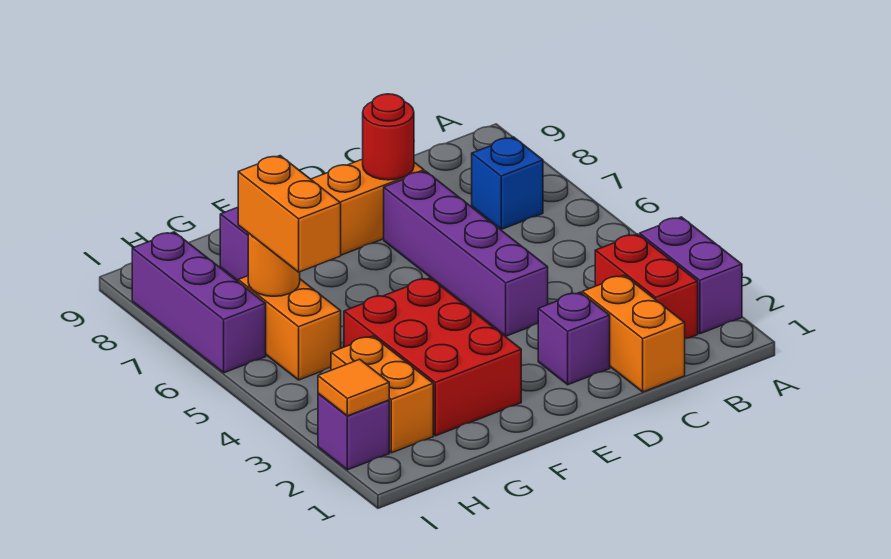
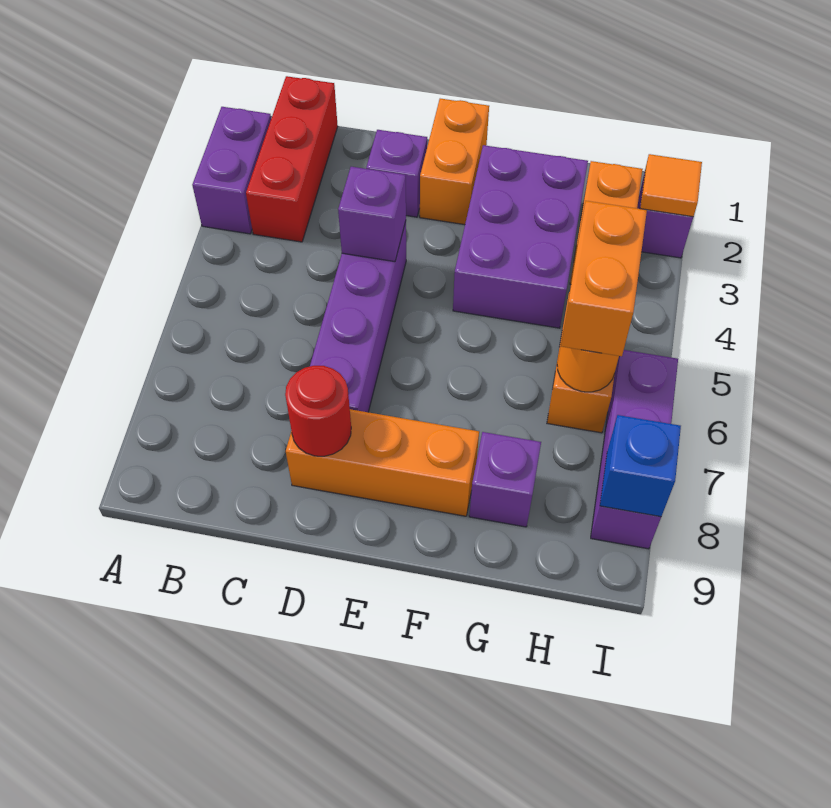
red brick B2:B3 level 1 -> red brick B1:B3 level 1
blue brick B7 level 1 -> blue brick I8 level 2
orange brick C1:C2 level 1 -> orange brick E1:E2 level 1
none -> purple brick D4 level 2
red brick F2:G4 level 1 -> purple brick F2:G4 level 1

